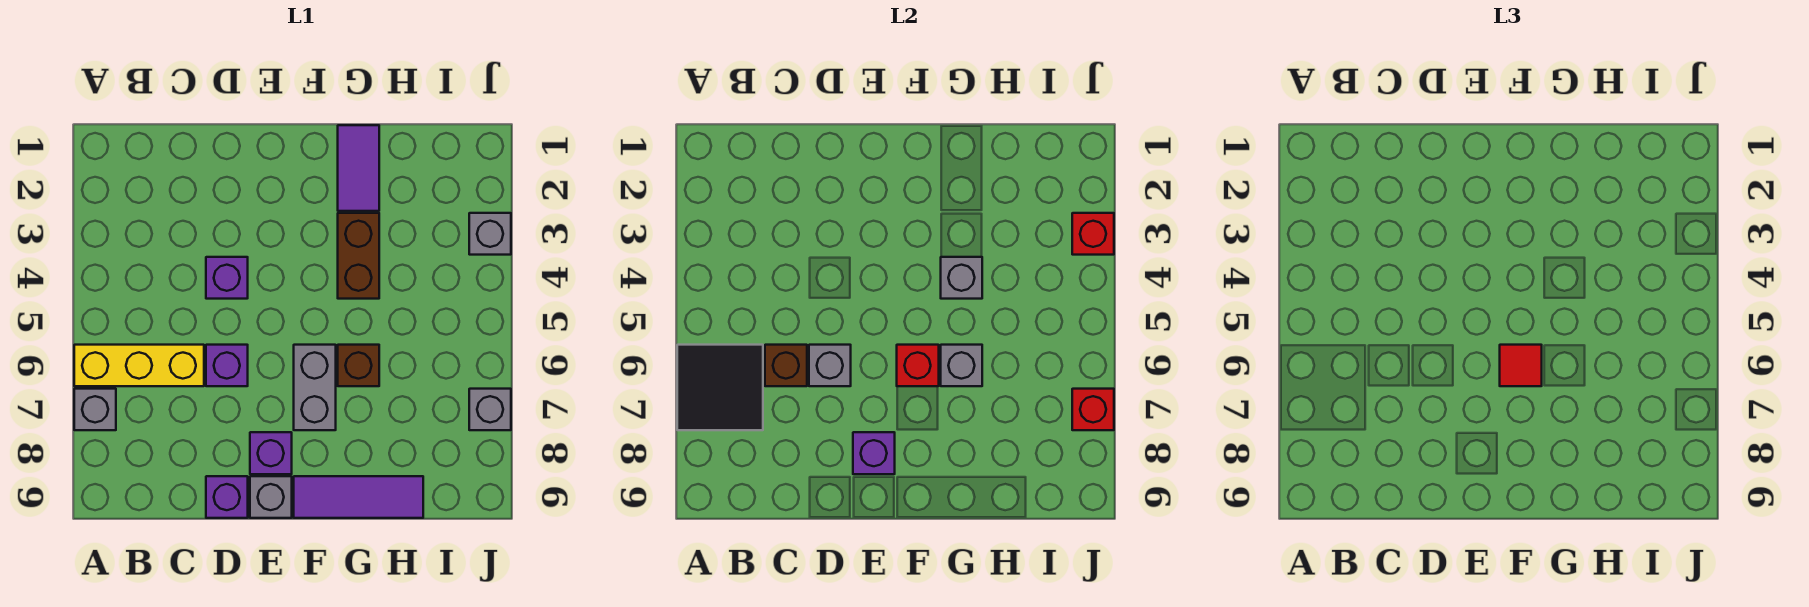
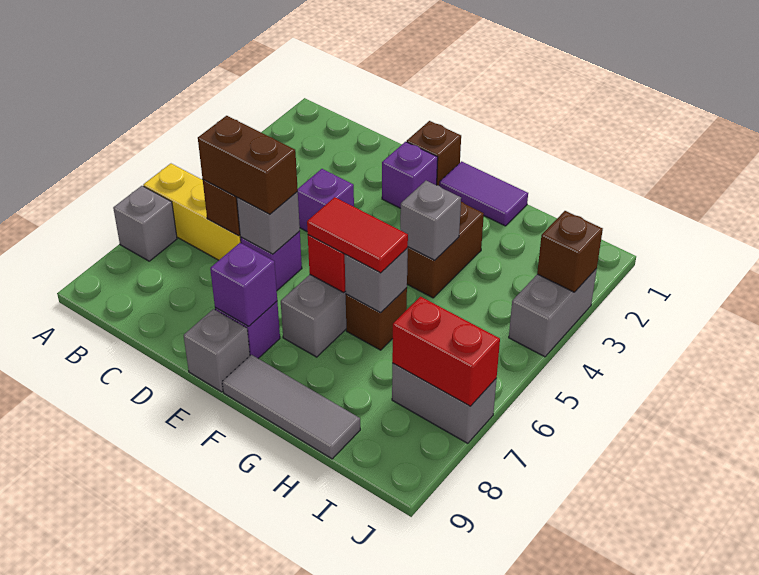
black tile A6:B7 level 2 -> none
none -> brown brick C6:D6 level 3
purple brick D9 level 1 -> purple brick E2 level 1
none -> brown brick E1 level 1
red tile F6 level 3 -> red tile F6:G6 level 3
purple tile F9:H9 level 1 -> grey tile F9:H9 level 1
purple tile G1:G2 level 1 -> purple tile F1:G1 level 1
grey brick J3 level 1 -> grey brick J3:J4 level 1
red brick J3 level 2 -> brown brick J3 level 2
grey brick J7 level 1 -> grey brick I7:J7 level 1
red brick J7 level 2 -> red brick I7:J7 level 2

